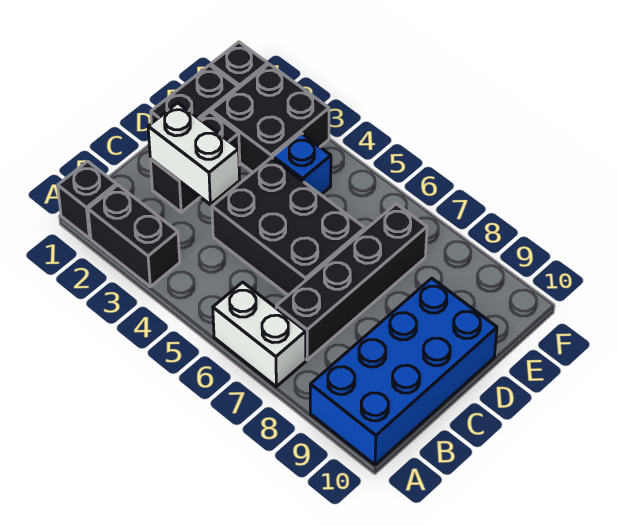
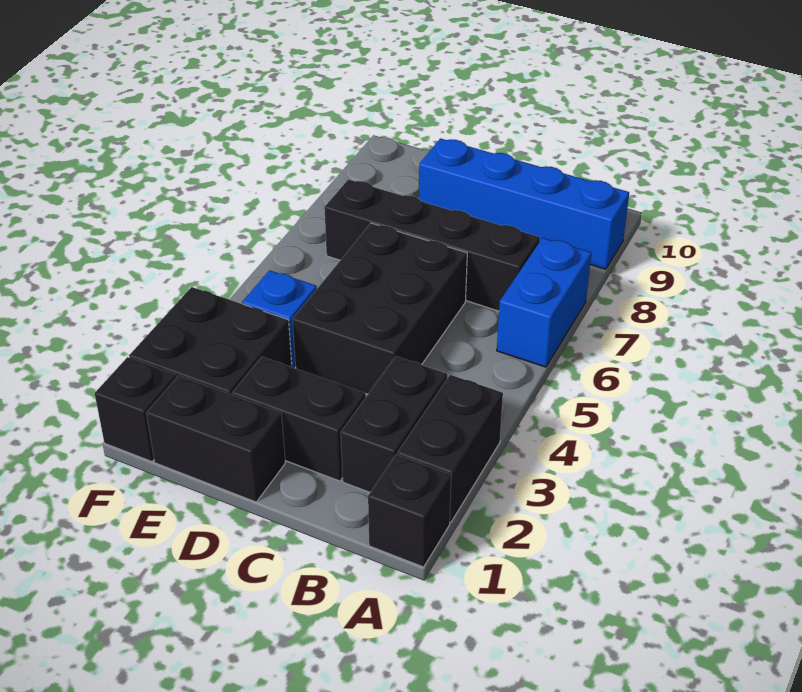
white brick A6:A7 level 1 -> blue brick A6:A7 level 1
blue brick A9:D10 level 1 -> blue brick A9:D9 level 1
none -> black brick B2:B3 level 1
white brick C2:C3 level 2 -> none

